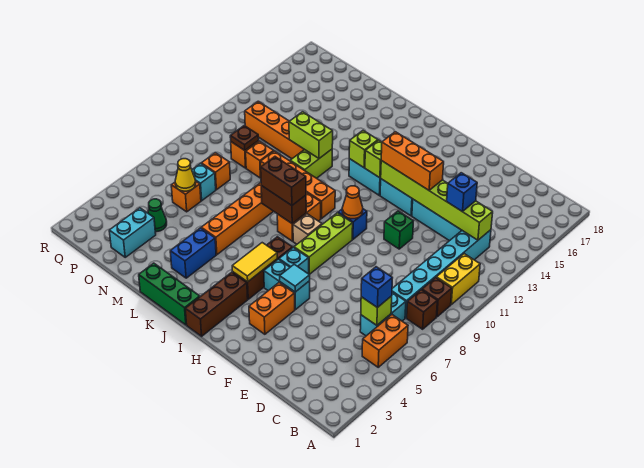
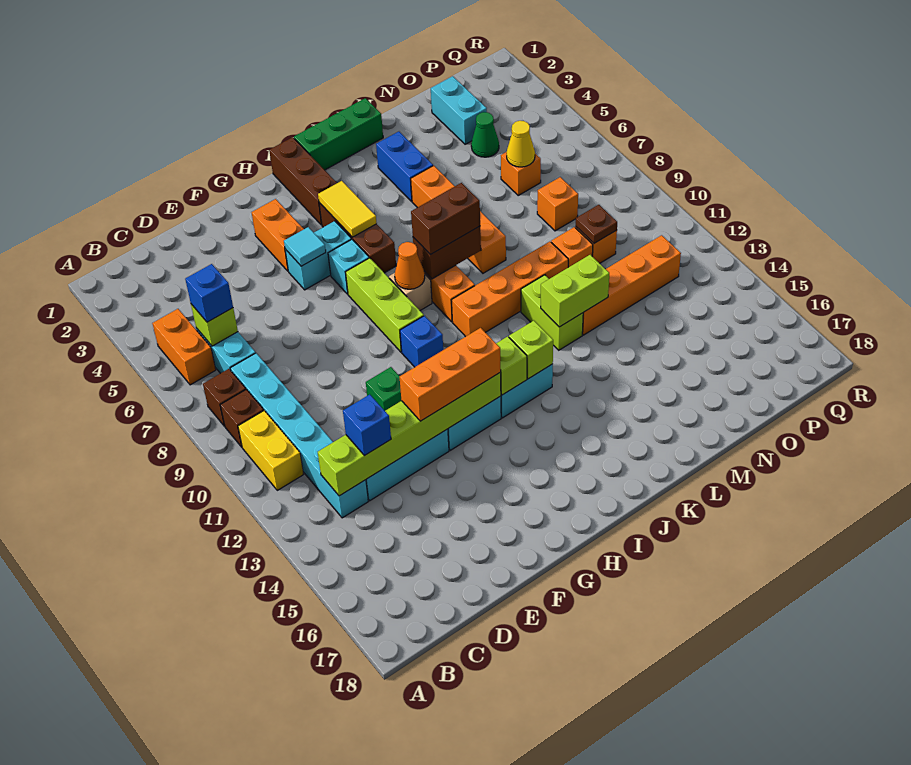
orange cone H10 level 2 -> orange cone I8 level 2
cyan brick O7 level 1 -> none

